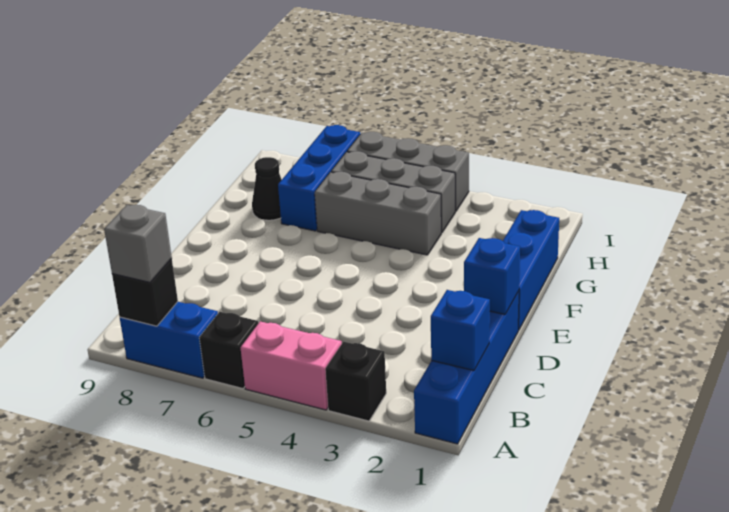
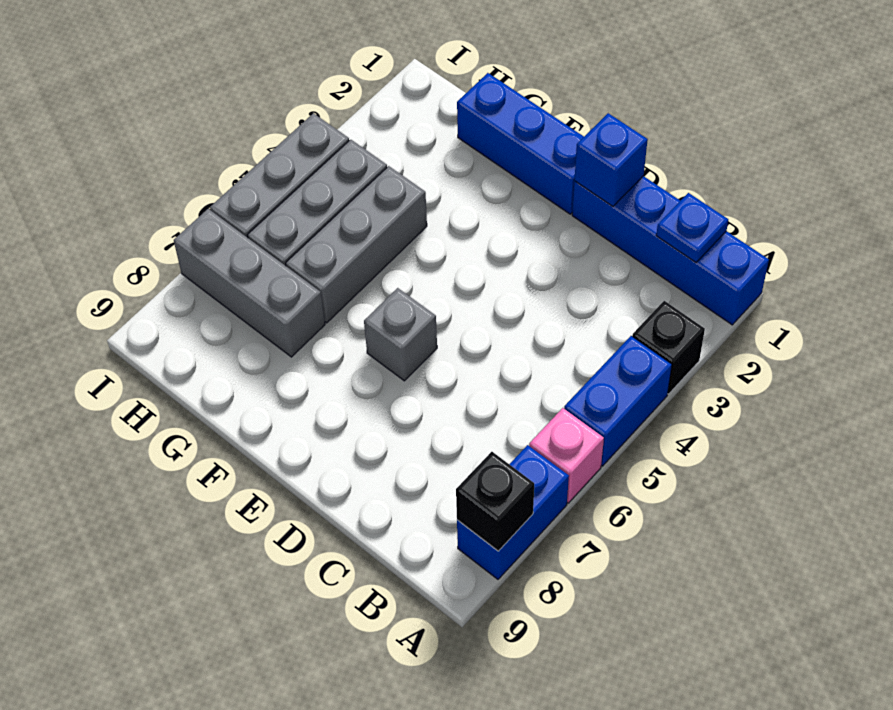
pink brick A4:A5 level 1 -> blue brick A4:A5 level 1
black brick A6 level 1 -> pink brick A6 level 1
grey brick A8 level 3 -> grey brick E6 level 1
blue brick B1 level 2 -> blue plate B1 level 2
blue brick G7:I7 level 1 -> grey brick G7:I7 level 1
black cone G8 level 1 -> none

